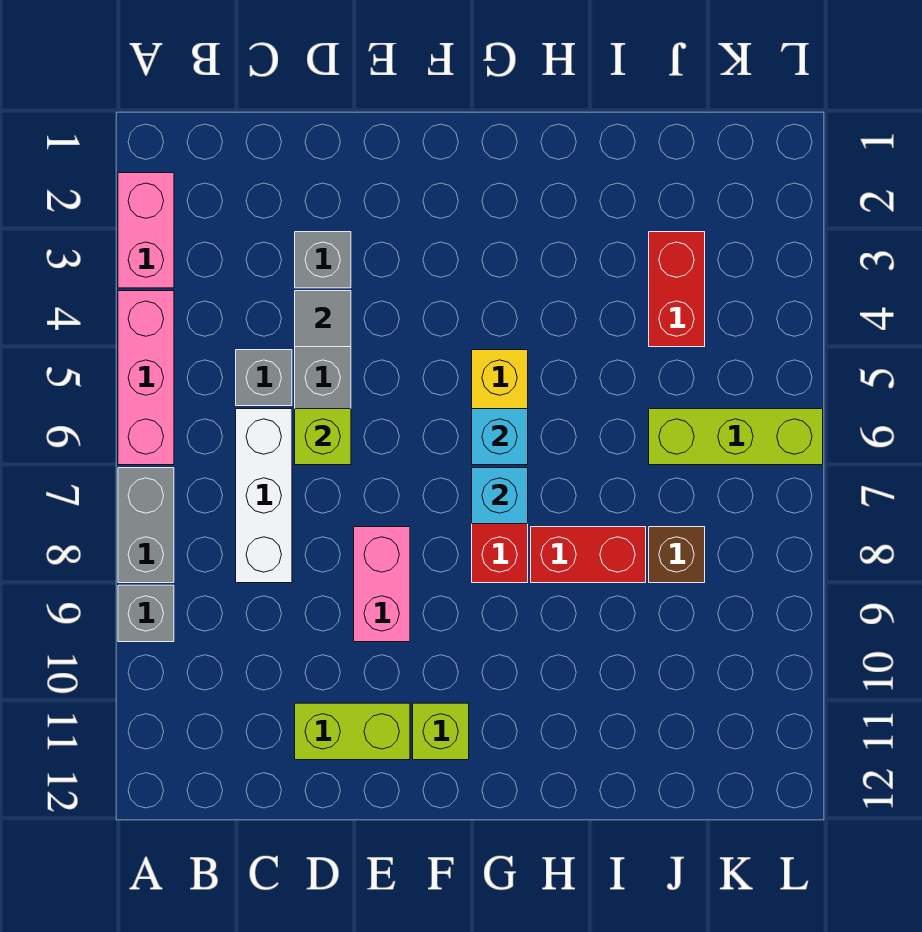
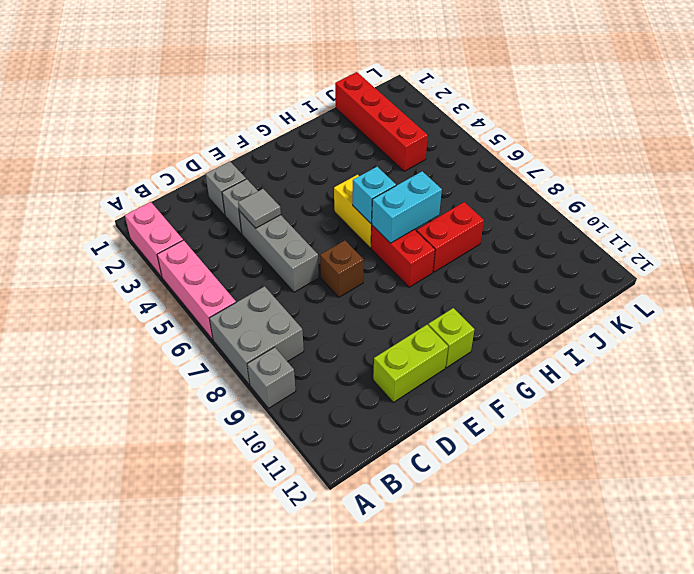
grey brick A7:A8 level 1 -> grey brick A7:B8 level 1
grey brick C5 level 1 -> grey brick D2 level 1
white brick C6:C8 level 1 -> none
lime brick D6 level 2 -> none
pink brick E8:E9 level 1 -> none
cyan brick G7 level 2 -> cyan brick G7:H7 level 2
red brick J3:J4 level 1 -> red brick J1:J4 level 1
lime brick J6:L6 level 1 -> none
brown brick J8 level 1 -> brown brick E7 level 1

